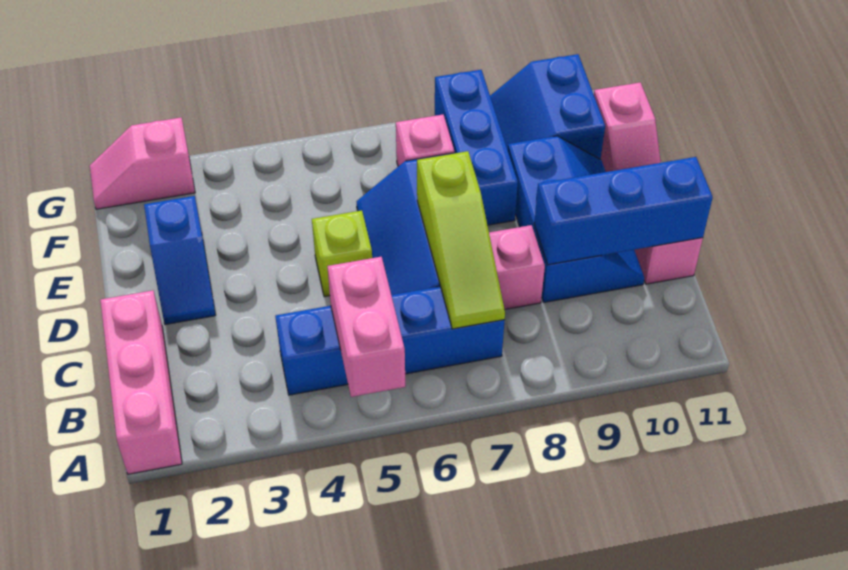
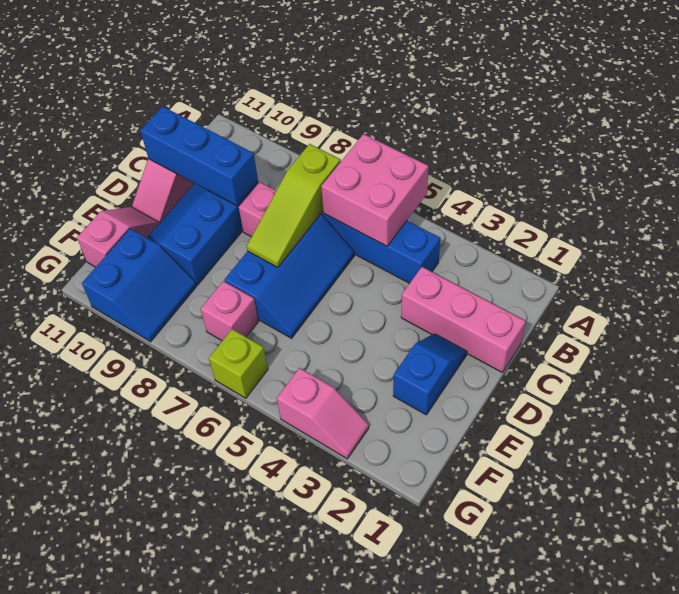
pink brick A1:C1 level 1 -> pink brick C1:C3 level 1
pink brick A5:B5 level 2 -> pink brick A5:B6 level 2
lime slope B7:D7 level 2 top D -> lime slope B7:D7 level 2 top B
lime brick D5 level 1 -> lime brick G6 level 1
blue brick E8:G8 level 1 -> none
pink slope G1:G2 level 1 top 2 -> pink slope G3:G4 level 1 top 4

